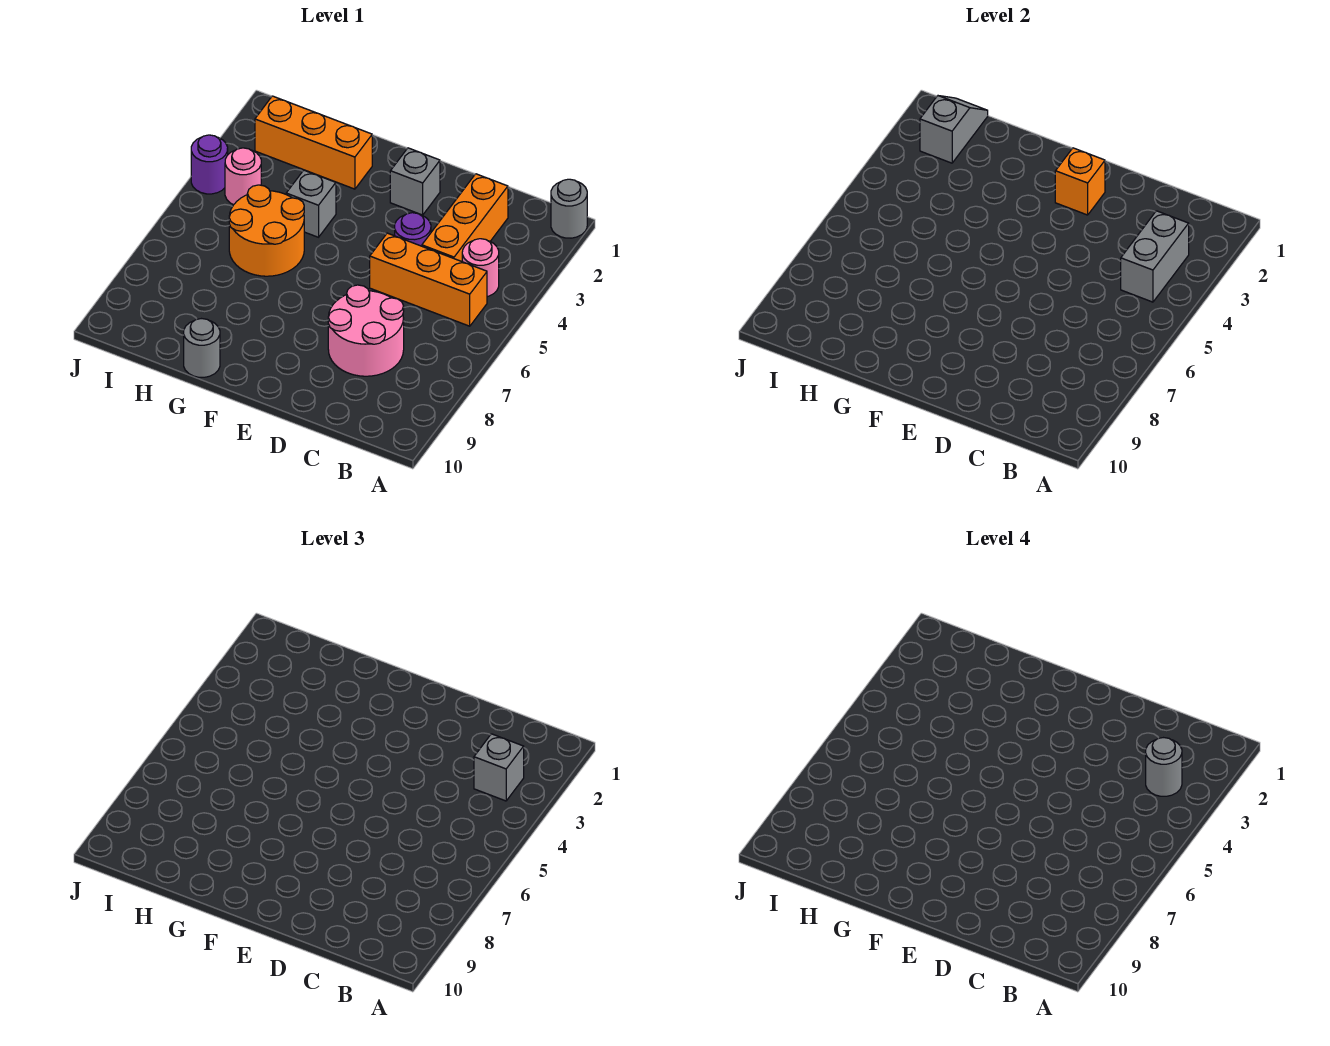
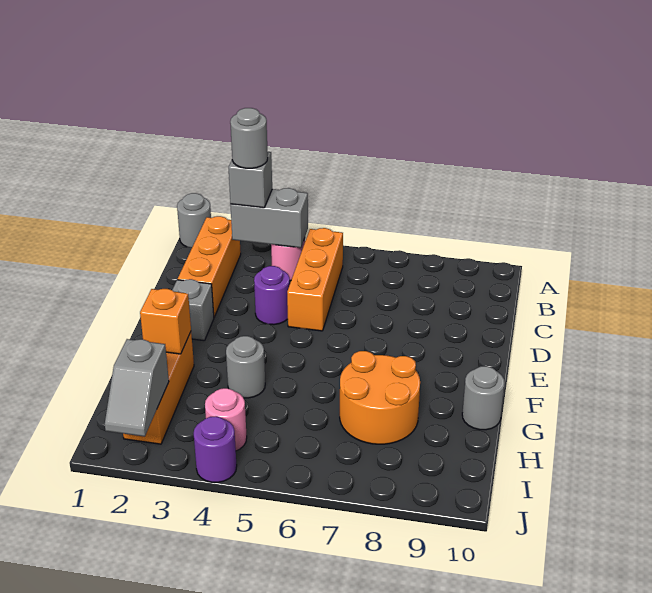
orange brick C2:C4 level 1 -> orange brick B2:D2 level 1
pink round brick C7:D8 level 1 -> none
orange brick E2 level 2 -> orange brick G2 level 2
grey brick G4 level 1 -> grey round brick G4 level 1
orange round brick G5:H6 level 1 -> orange round brick G7:H8 level 1
grey slope I1:I2 level 2 top 2 -> grey slope I2:J2 level 2 top I

